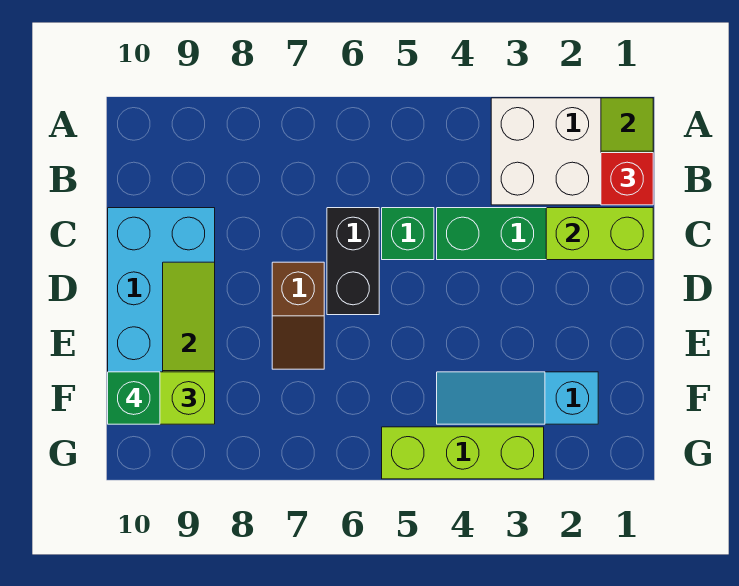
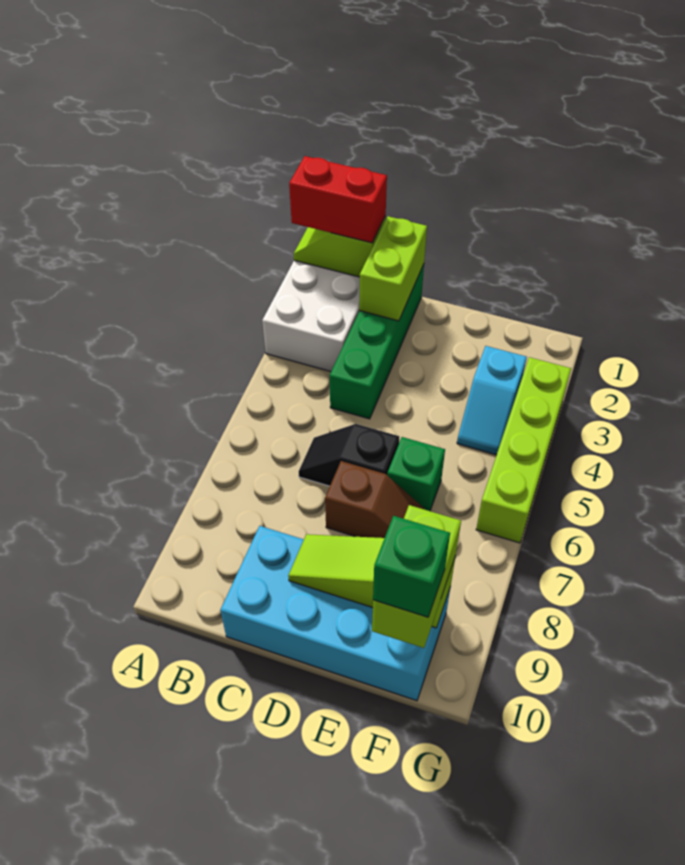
red brick B1 level 3 -> red brick A1:B1 level 3
green brick C5 level 1 -> green brick E6 level 1
black brick C6:D6 level 1 -> black slope C6:D6 level 1 top D
cyan slope F2:F4 level 1 top 2 -> cyan slope F3:F4 level 1 top 3
lime brick G3:G5 level 1 -> lime brick G3:G6 level 1

